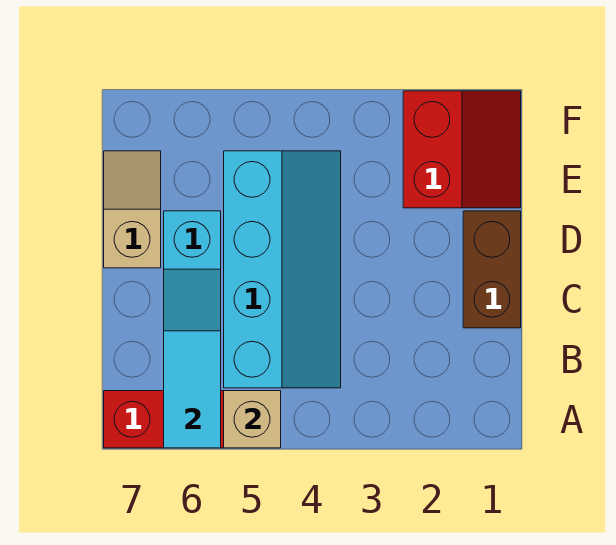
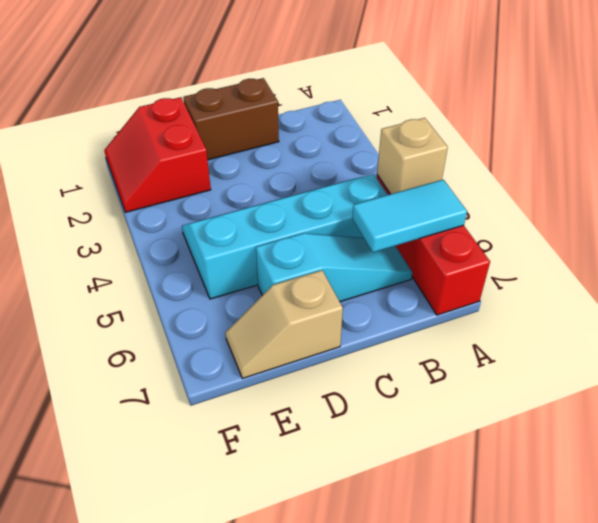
red slope E1:F2 level 1 top 2 -> red slope E1:F2 level 1 top E

